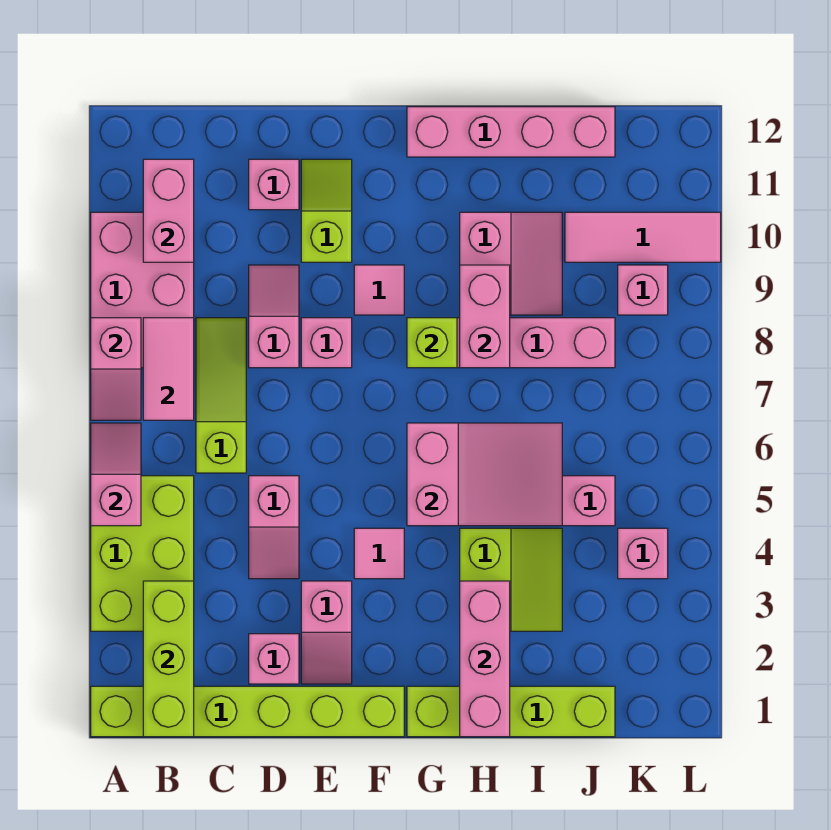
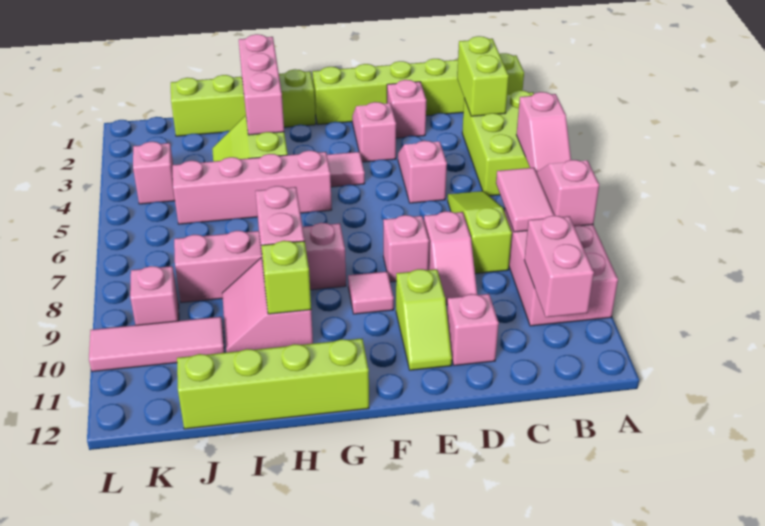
lime brick B1:B3 level 2 -> lime brick B2:B3 level 2
lime slope C6:C8 level 1 top 6 -> lime slope C6:C8 level 1 top 8
pink slope G5:I6 level 2 top G -> none
lime brick G8 level 2 -> lime brick H10 level 2
pink brick G12:J12 level 1 -> lime brick G12:J12 level 1

